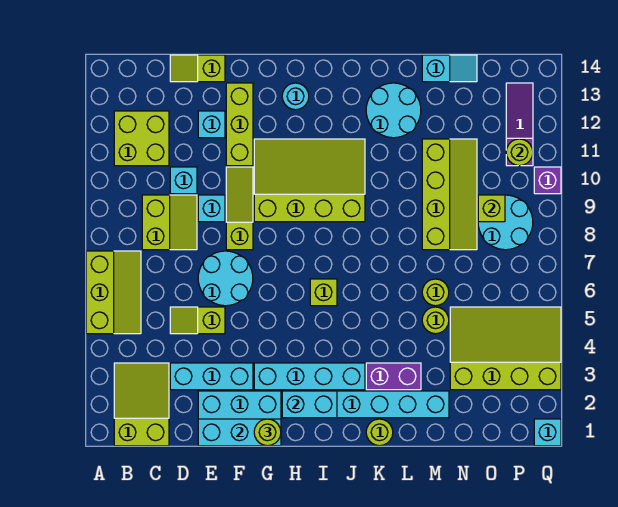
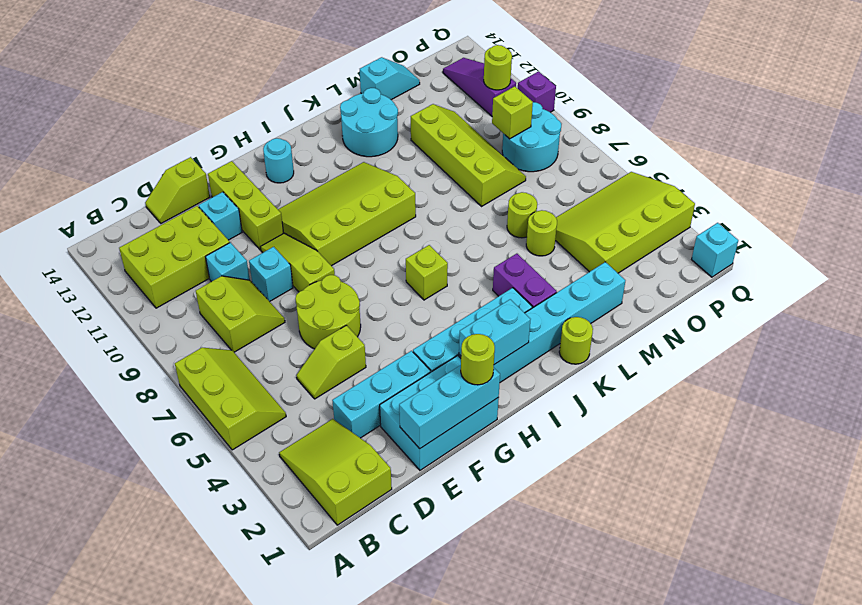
lime brick B11:C12 level 1 -> lime brick B11:D12 level 1
cyan round brick E6:F7 level 1 -> lime round brick E6:F7 level 1
purple brick K3:L3 level 1 -> purple brick K3:K4 level 1

